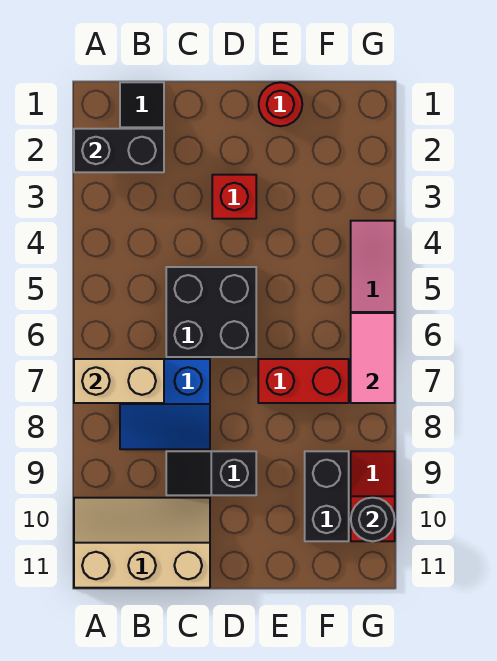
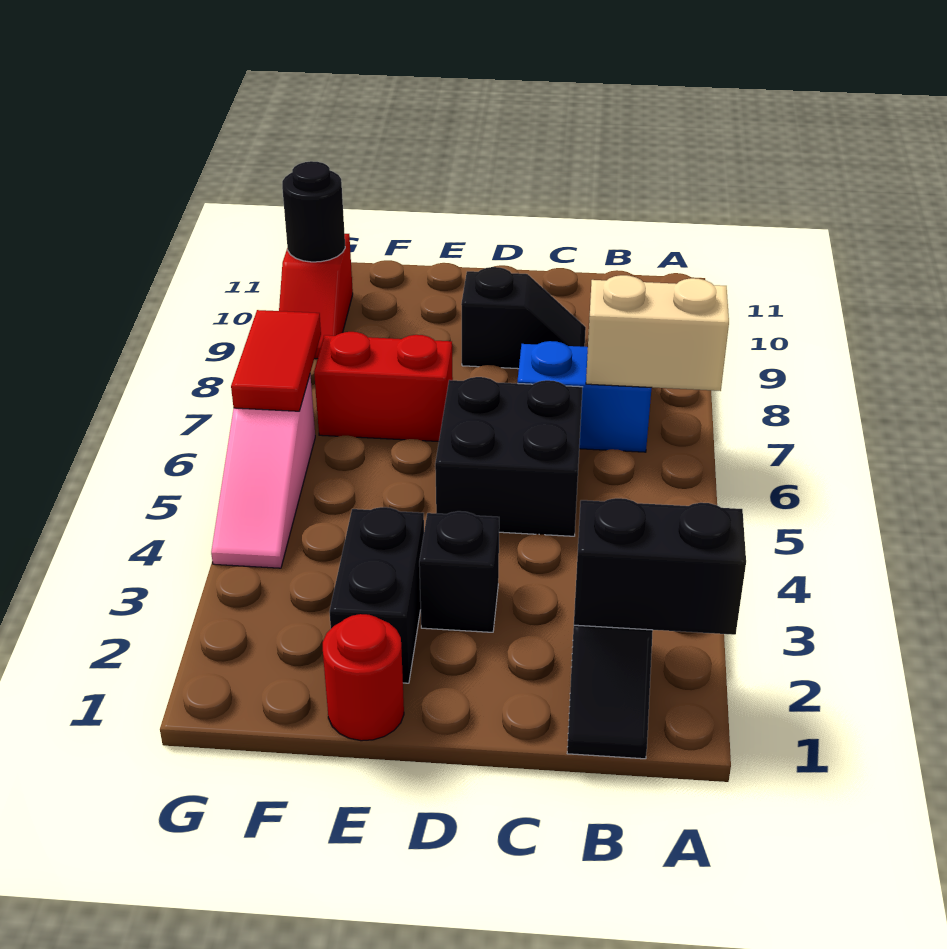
tan slope A10:C11 level 1 top 11 -> none
red brick D3 level 1 -> black brick D3 level 1
black brick F9:F10 level 1 -> black brick E2:E3 level 1
pink tile G6:G7 level 2 -> red tile G6:G7 level 2

